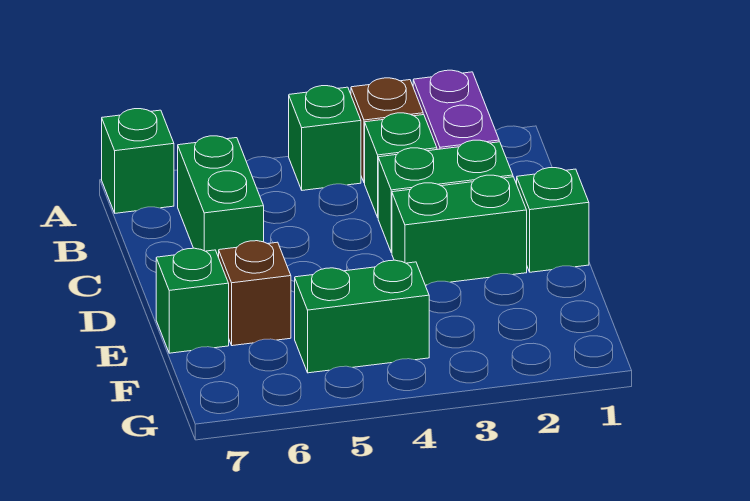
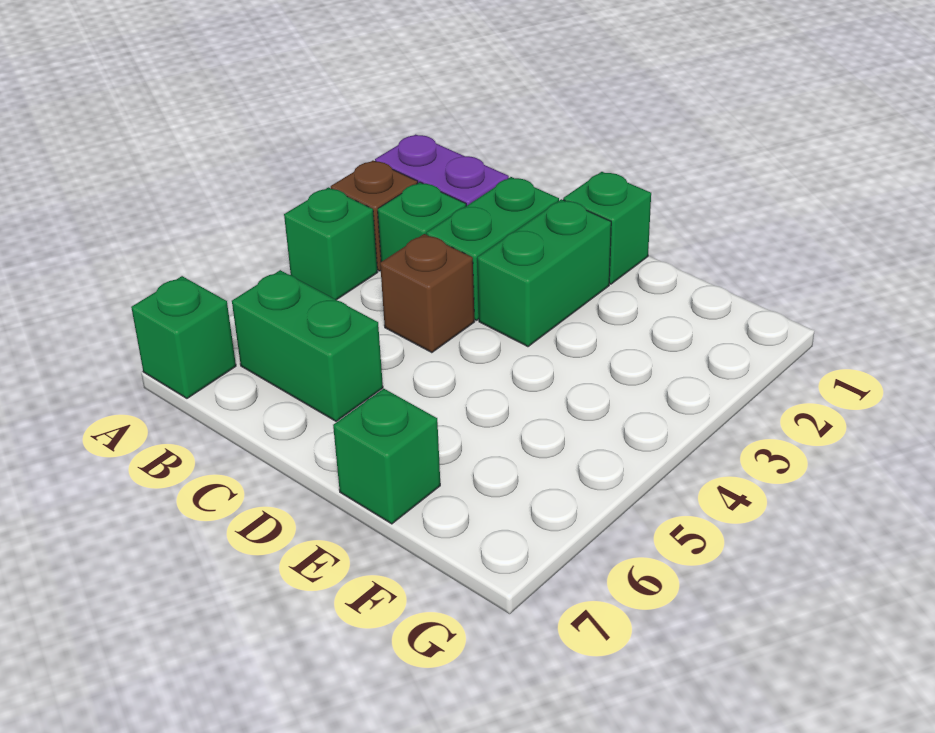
brown brick E6 level 1 -> brown brick C4 level 1
green brick F4:F5 level 1 -> none

